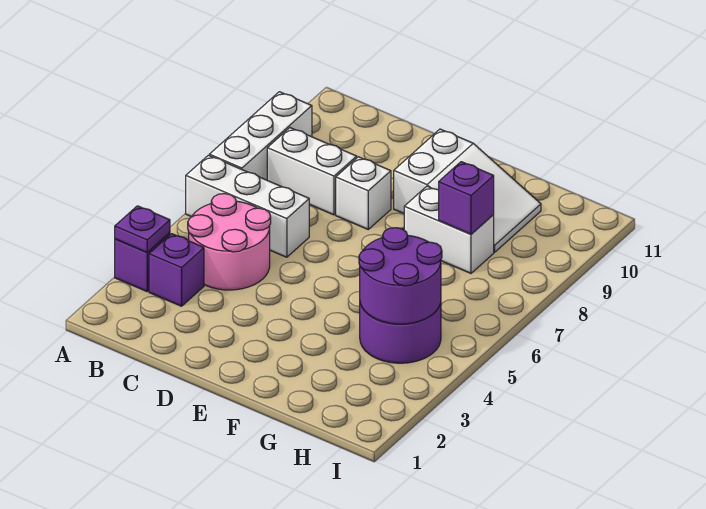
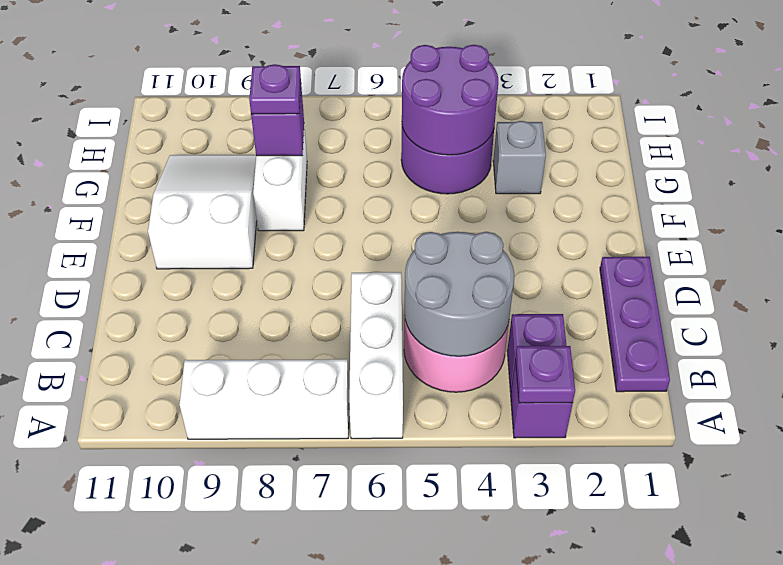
none -> purple plate B1:D1 level 1
none -> grey round brick B4:C5 level 2
white brick B8:C8 level 1 -> none
white brick D8 level 1 -> none
none -> grey brick G3 level 1
none -> purple plate G8 level 3

